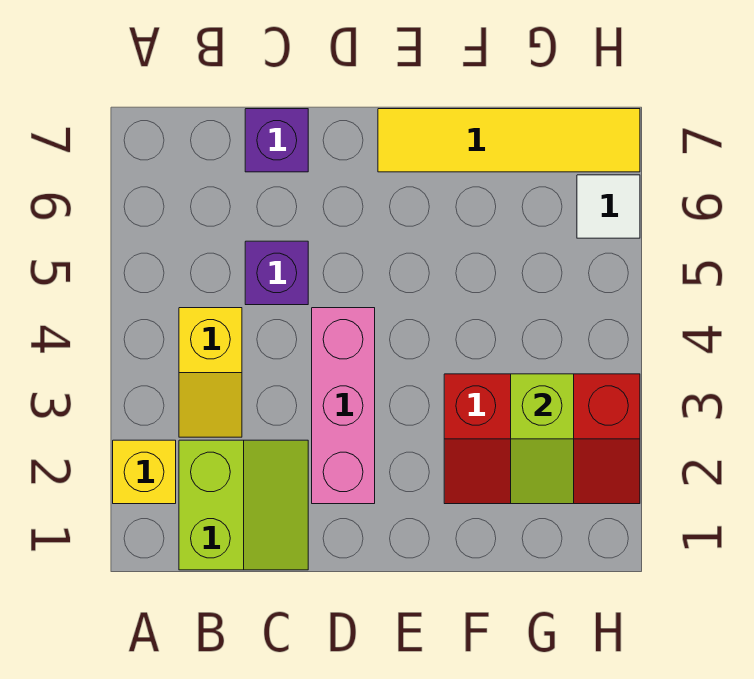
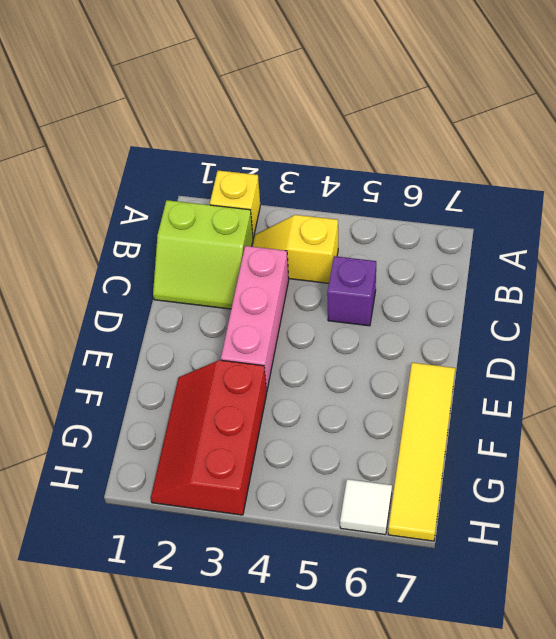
purple brick C7 level 1 -> none
pink brick D2:D4 level 1 -> pink brick C3:E3 level 1
lime slope G2:G3 level 2 top 3 -> none

